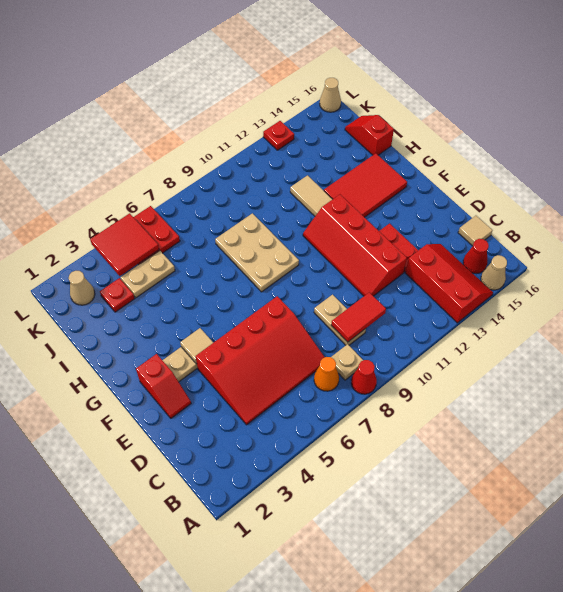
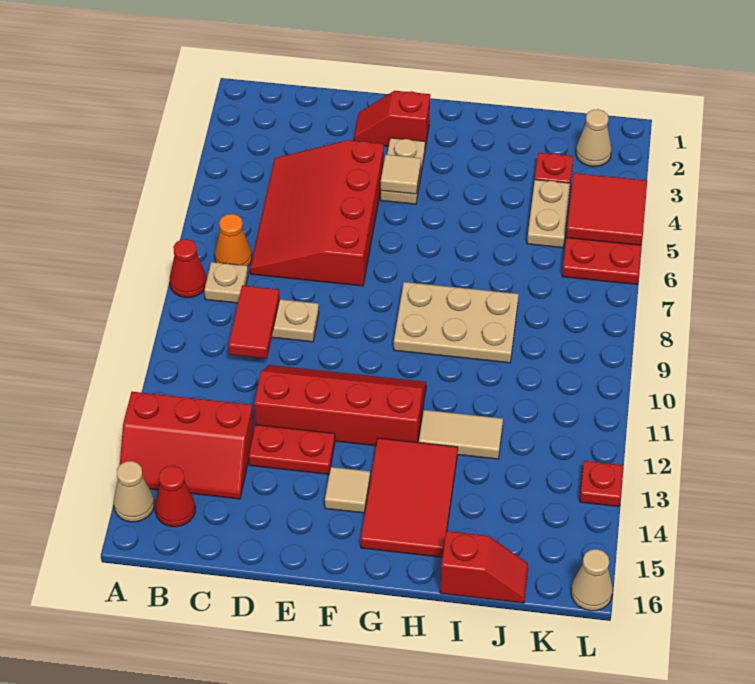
tan tile C16 level 1 -> tan tile F14 level 1

